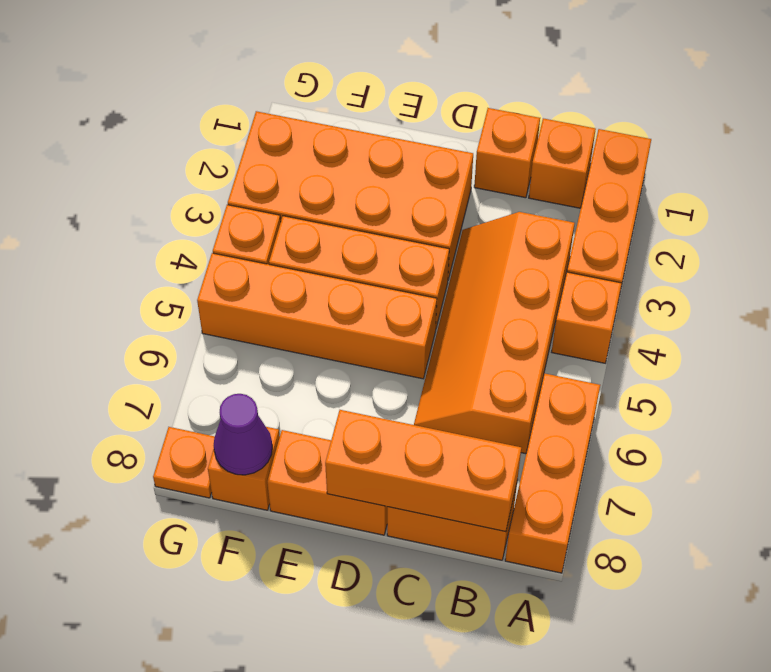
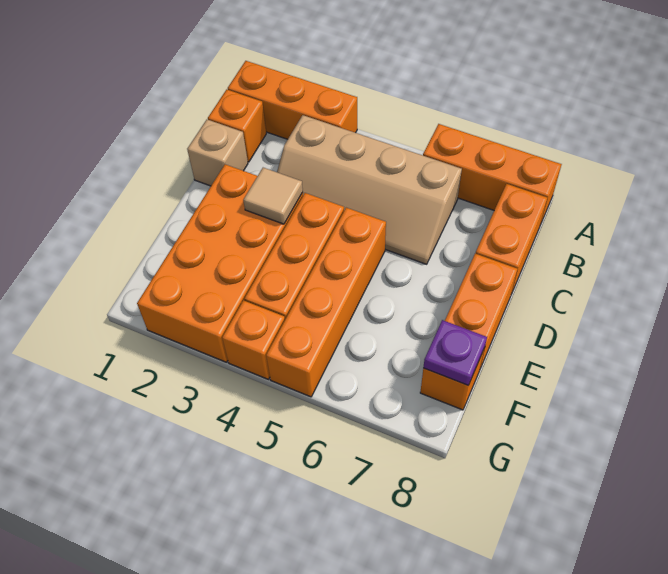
orange brick A4 level 1 -> none
orange slope B3:C6 level 1 top B -> tan slope B3:C6 level 1 top B
orange brick B8:D8 level 2 -> none
orange brick C1 level 1 -> tan brick C1 level 1
none -> tan tile D3 level 2
purple cone F8 level 2 -> purple plate F8 level 2
orange plate G8 level 1 -> none

